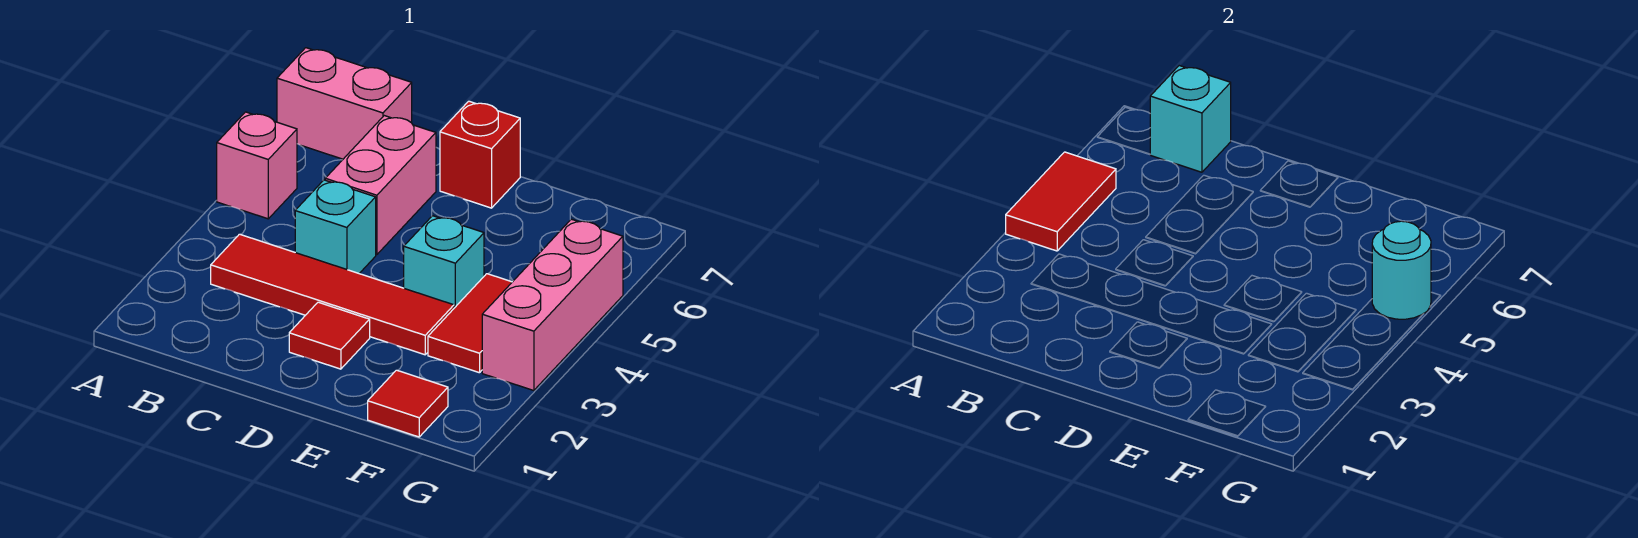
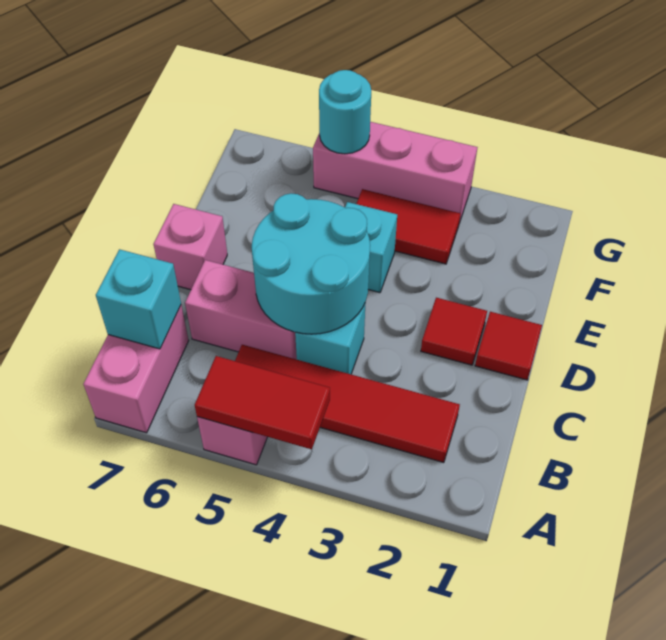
red tile B3:E3 level 1 -> red tile B2:B5 level 1
none -> cyan round brick C4:D5 level 2
red brick D7 level 1 -> pink brick D7 level 1
red tile F1 level 1 -> red tile D1 level 1

